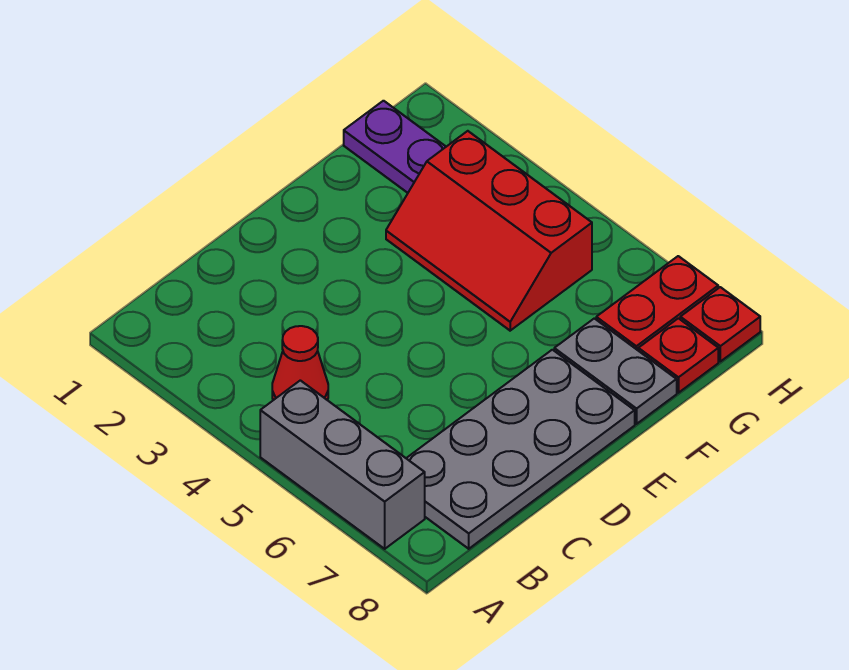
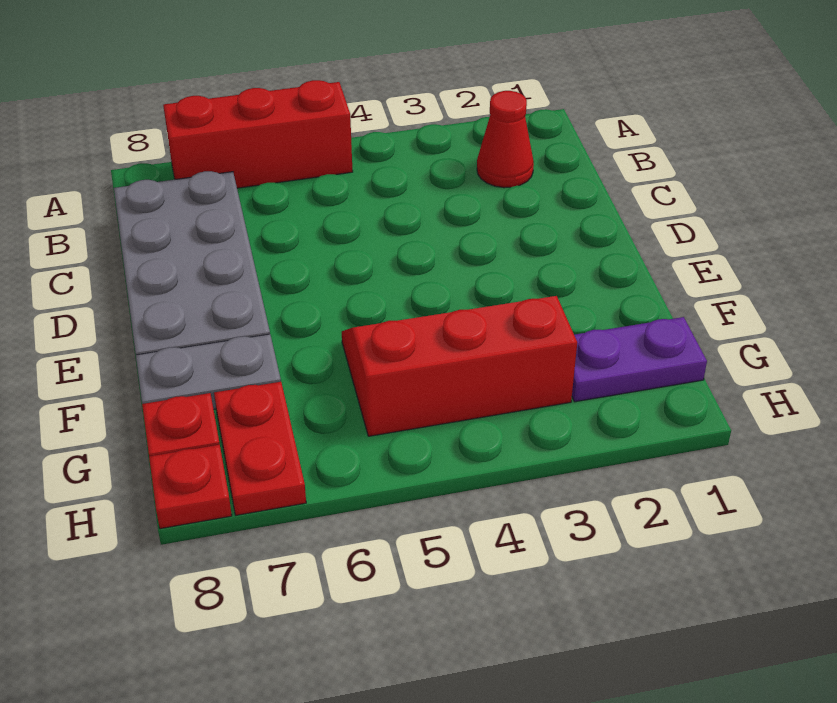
grey brick A5:A7 level 1 -> red brick A5:A7 level 1
red cone B4 level 1 -> red cone B2 level 1

